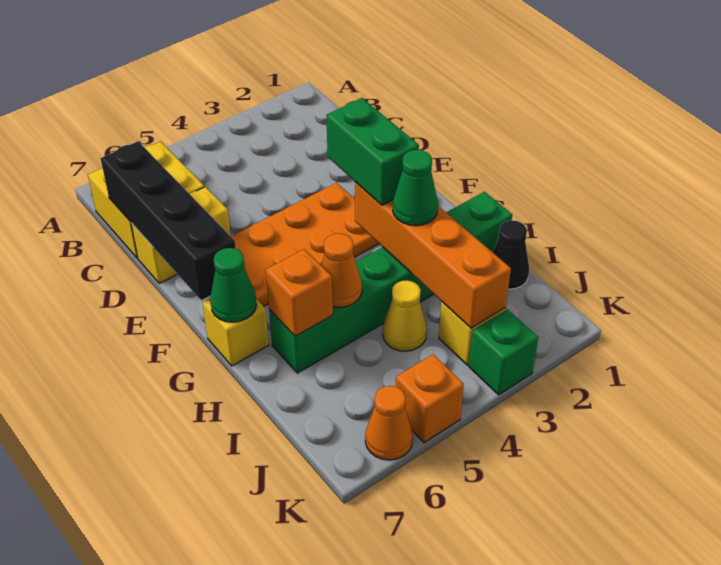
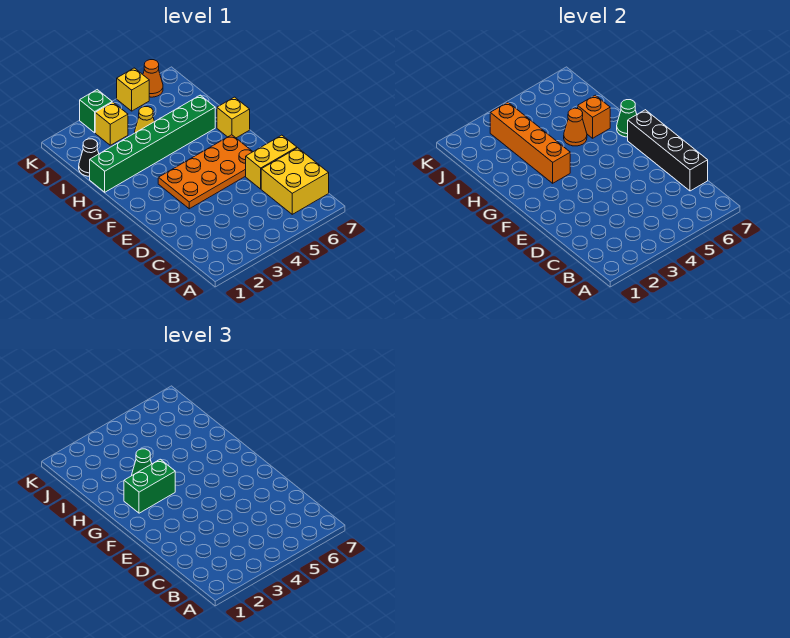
green brick F3:G3 level 3 -> green brick G2:G3 level 3
orange brick K5 level 1 -> yellow brick K5 level 1

